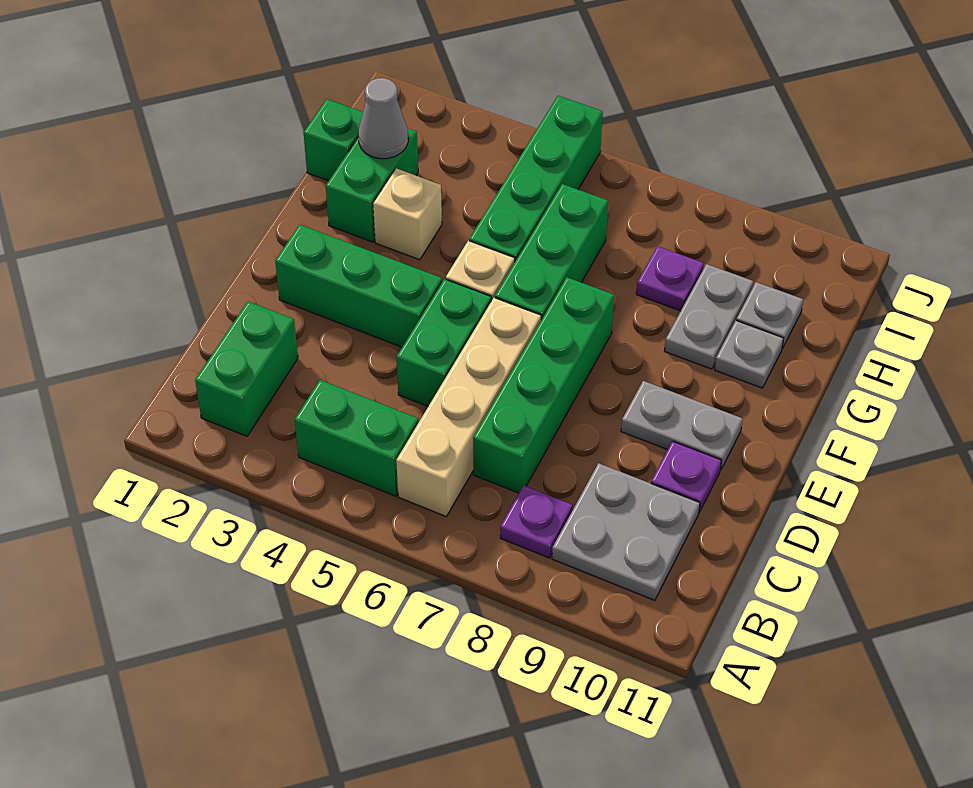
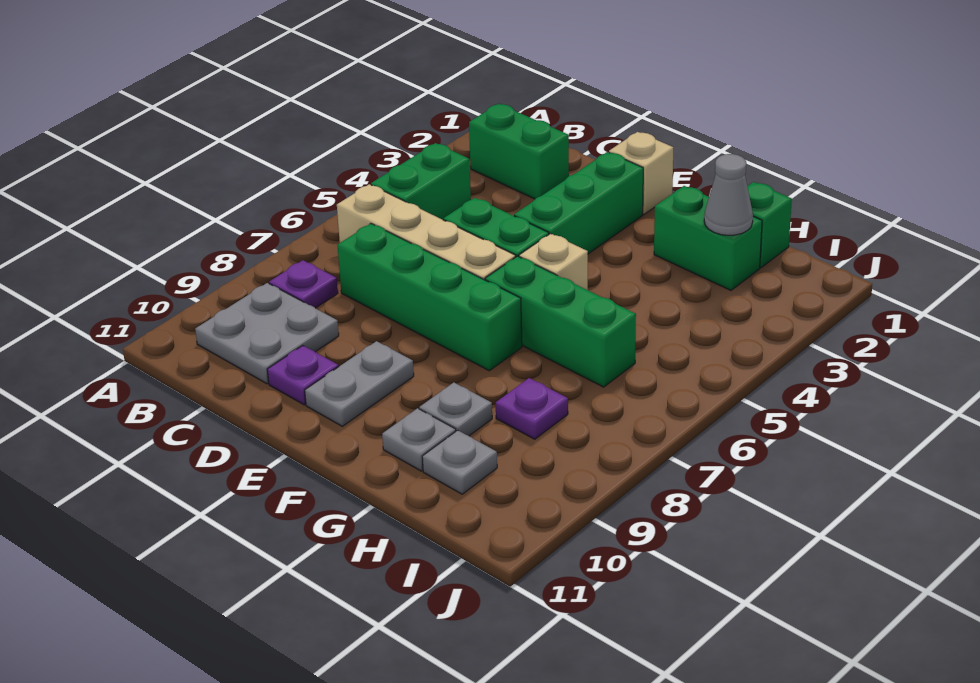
tan brick G3 level 1 -> tan brick E1 level 1
green brick G5:J5 level 1 -> none
grey plate G9:H9 level 1 -> grey plate G9 level 1

